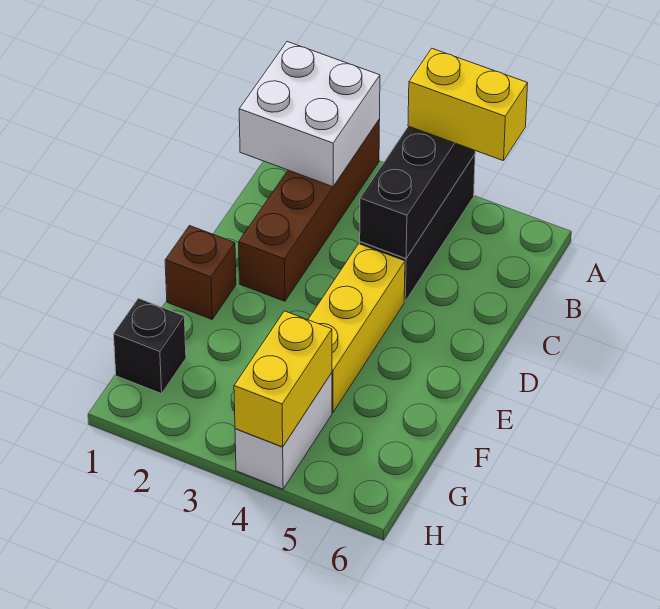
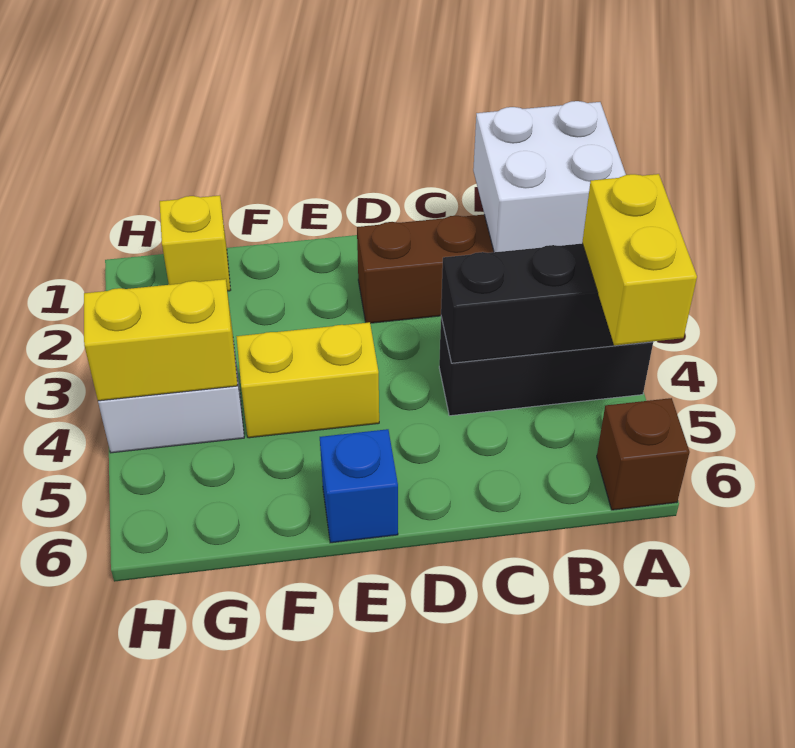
yellow brick D4:F4 level 1 -> yellow brick E4:F4 level 1
brown brick E1 level 1 -> brown brick A6 level 1
none -> blue brick E6 level 1
black brick G1 level 1 -> yellow brick G1 level 1

